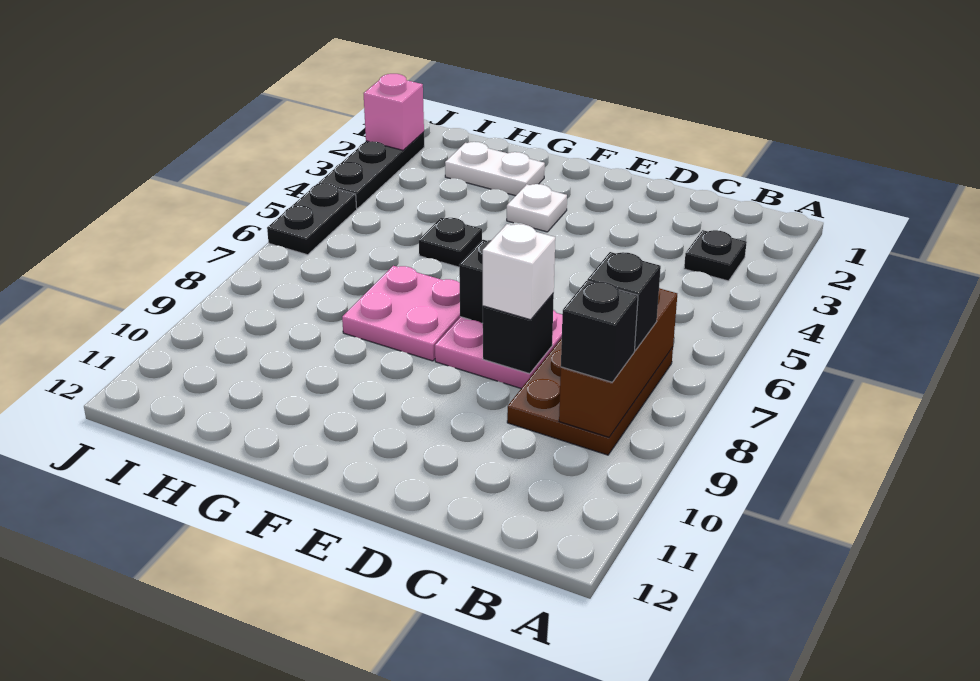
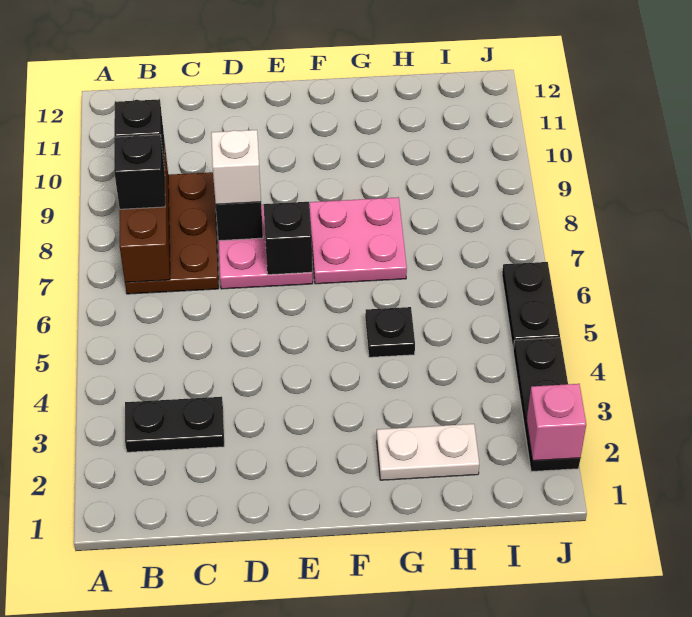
black plate B3 level 1 -> black plate B3:C3 level 1
white plate F3 level 1 -> none

